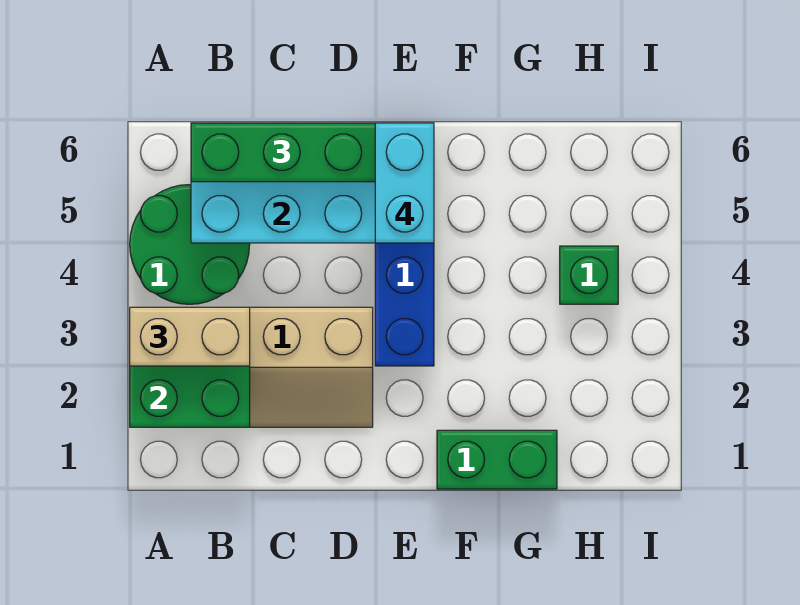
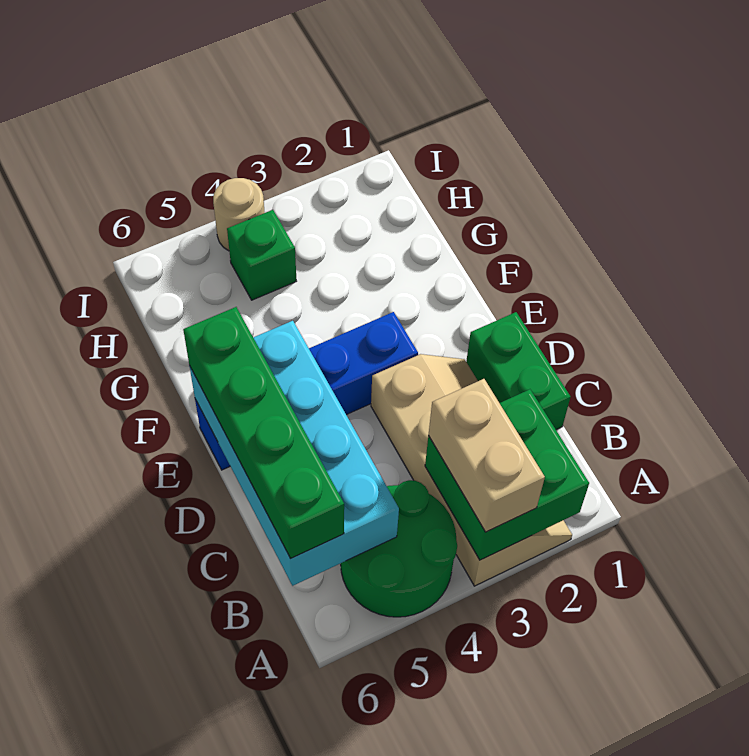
cyan brick E5:E6 level 4 -> none
green brick F1:G1 level 1 -> green brick C1:D1 level 1
none -> tan round brick I4 level 1

